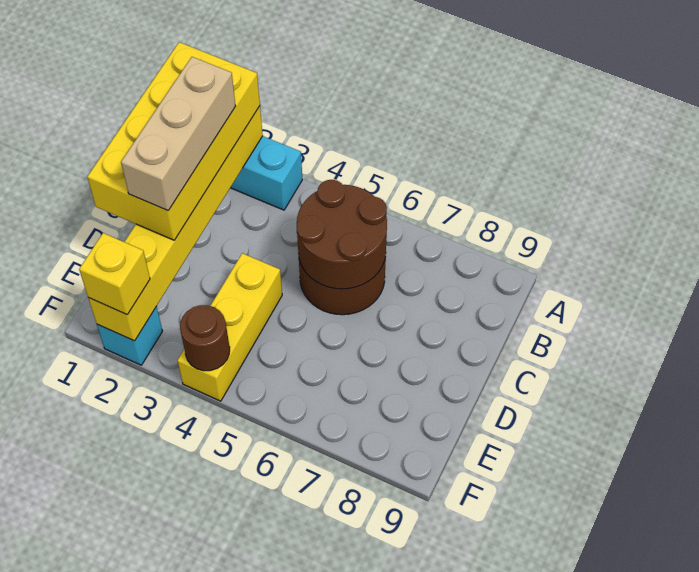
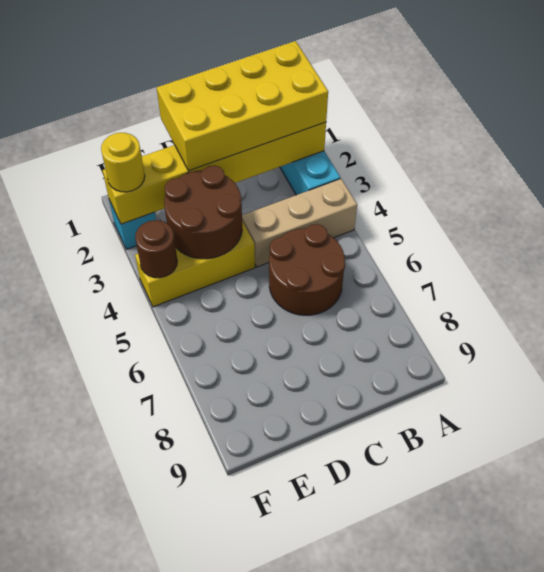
tan brick B2:D2 level 4 -> tan brick A4:C4 level 1
brown round brick B5:C6 level 2 -> brown round brick D3:E4 level 2
yellow brick F2 level 3 -> yellow round brick F2 level 3

